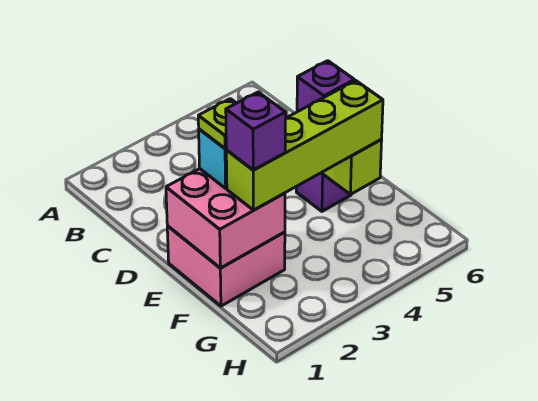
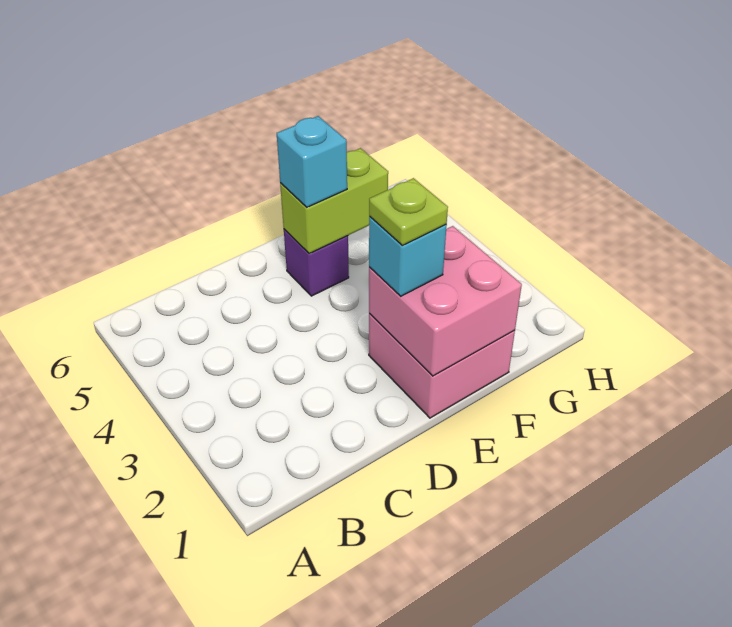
purple brick E5 level 3 -> cyan brick E5 level 3
lime brick F2:F5 level 3 -> none
purple brick F2 level 4 -> none

